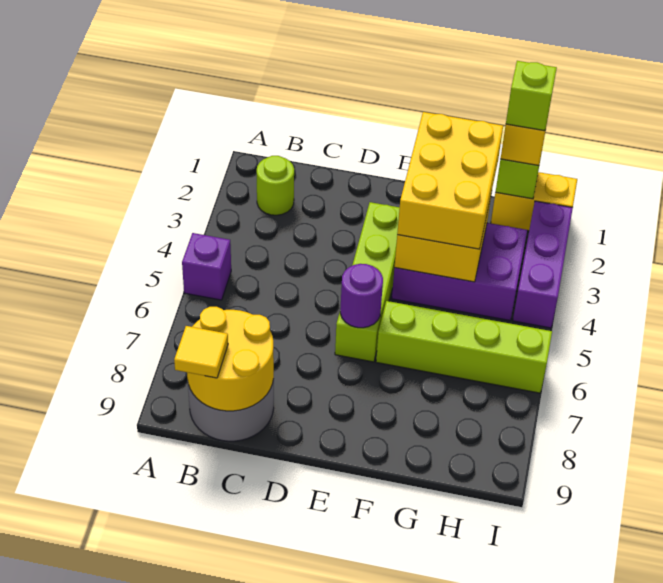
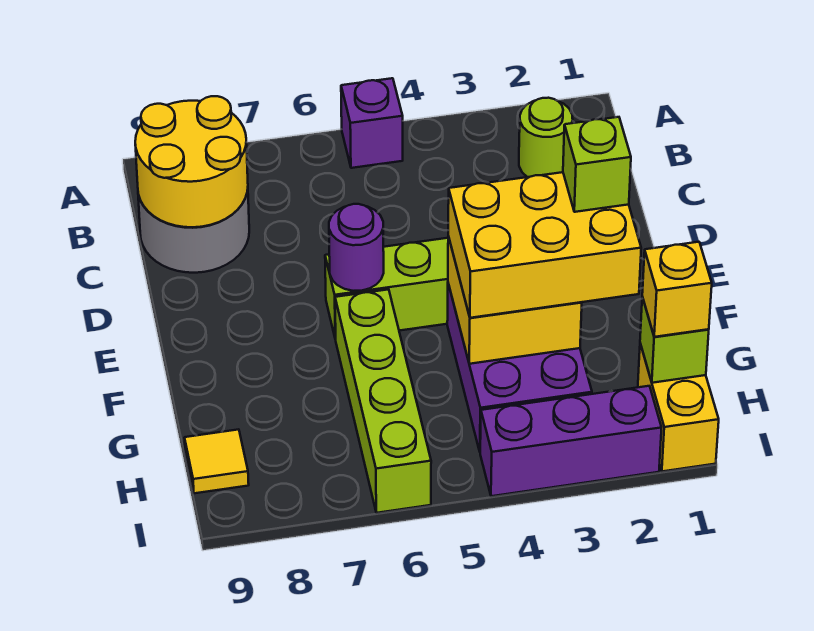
yellow tile B9 level 3 -> yellow tile H9 level 1
lime brick H1 level 4 -> lime brick F2 level 4

